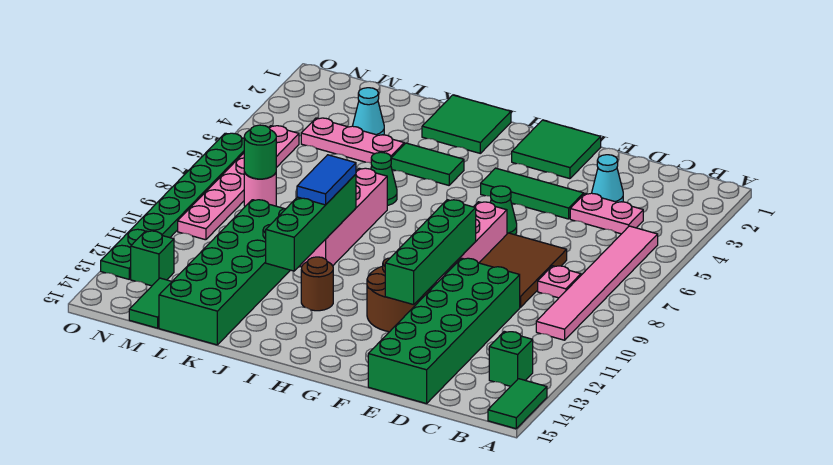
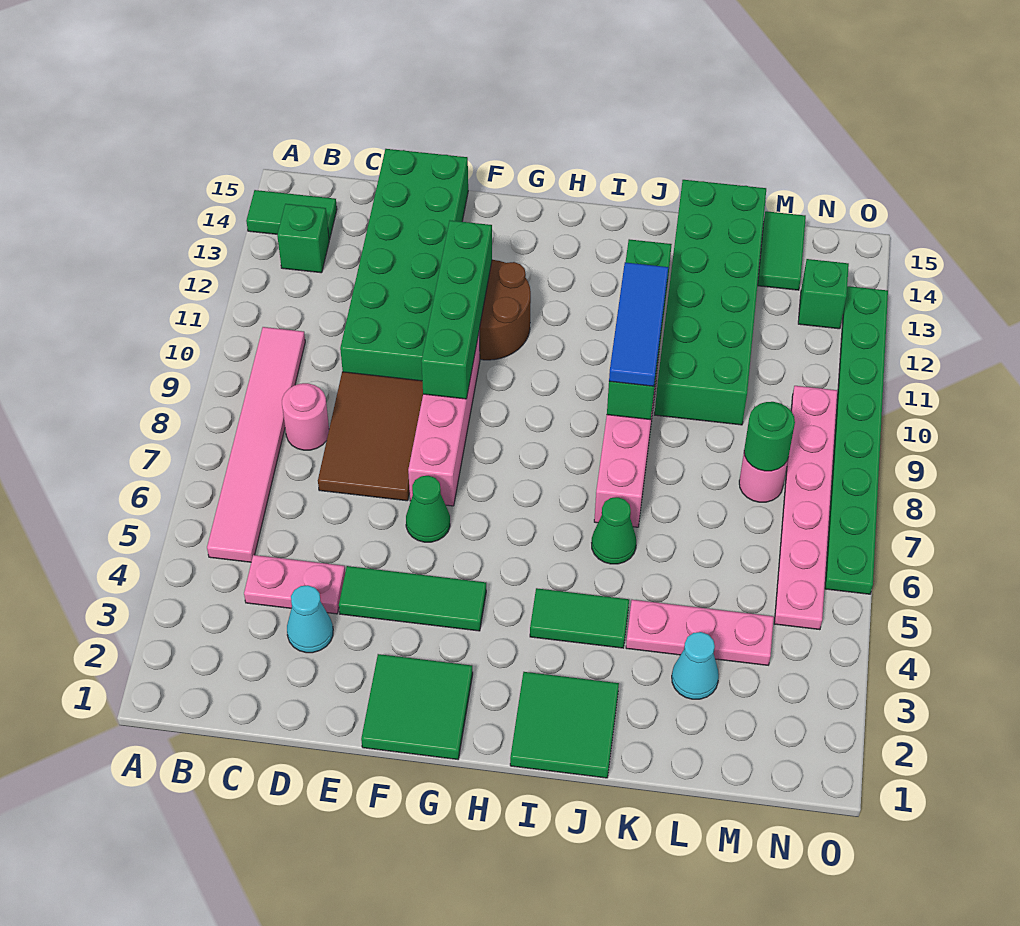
green tile A14:A15 level 1 -> green tile A14:B14 level 1
pink plate C8 level 1 -> pink round brick C8 level 1
brown round brick I12 level 1 -> none
blue tile J9:J10 level 3 -> blue tile J9:J11 level 3

